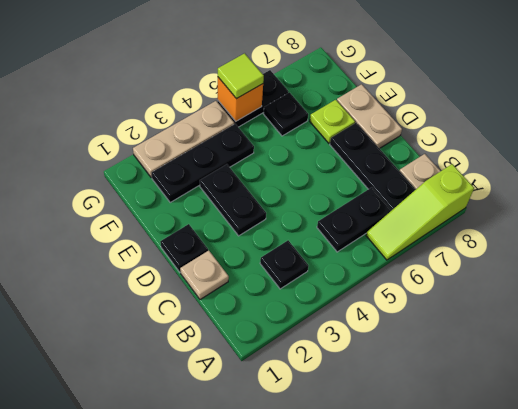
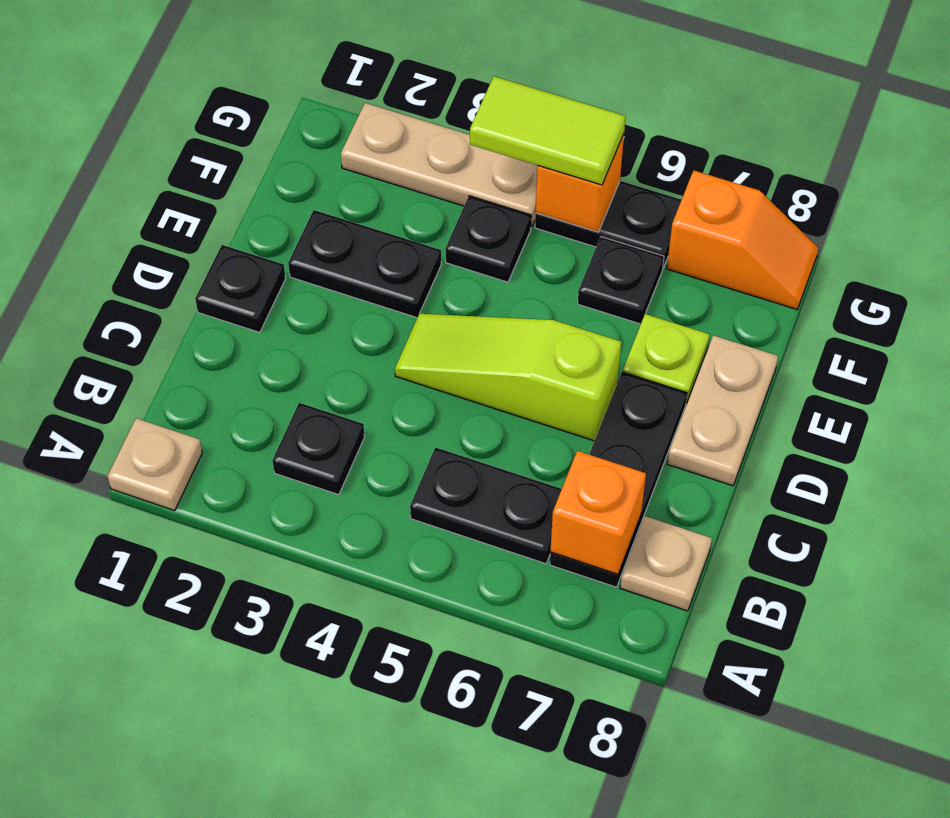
lime slope A6:A8 level 1 top 8 -> lime slope D4:D6 level 1 top 6
none -> orange brick B7 level 2
tan plate C1 level 1 -> tan plate A1 level 1
black plate D3:E3 level 1 -> black plate E2:E3 level 1
black plate F2:F4 level 1 -> black plate F4 level 1
lime tile G5 level 3 -> lime tile G4:G5 level 3
none -> orange slope G7:G8 level 1 top 7

